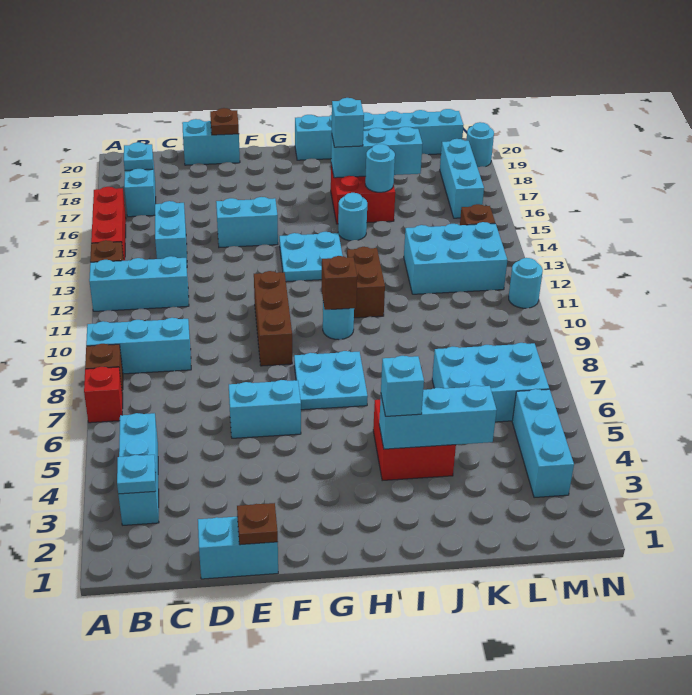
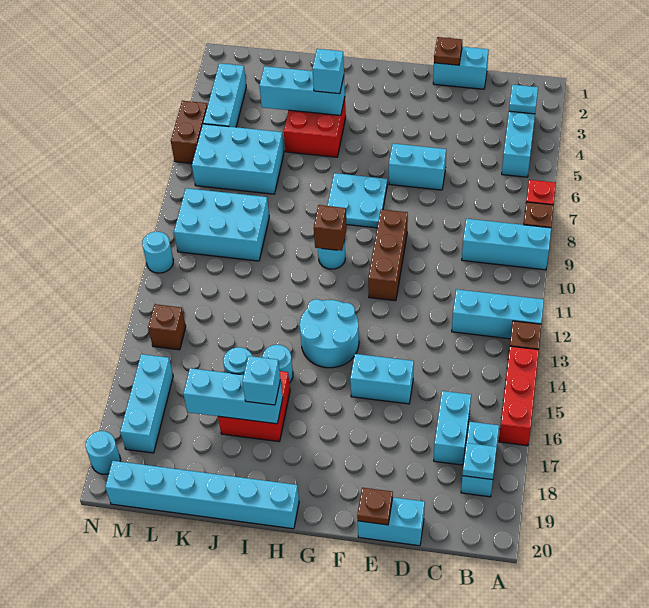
cyan brick C14:C15 level 1 -> cyan brick C16:C17 level 1
cyan plate G13:H14 level 1 -> cyan round brick G13:H14 level 1
brown brick I11:I12 level 1 -> brown brick N5:N6 level 1
cyan brick K12:M13 level 1 -> cyan brick K9:M10 level 1

